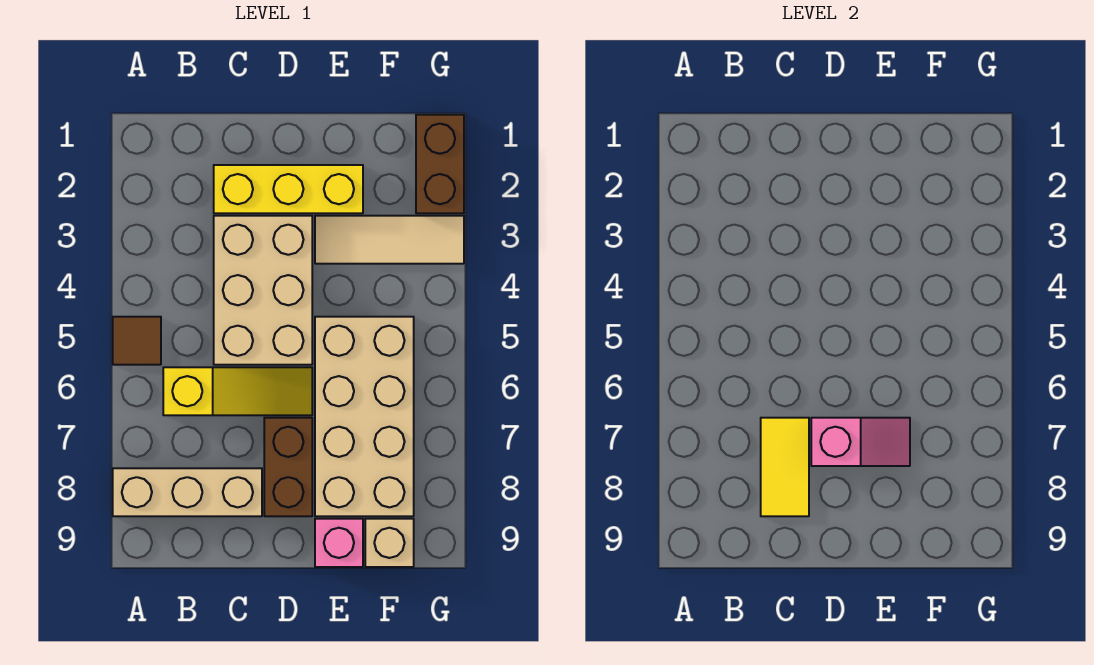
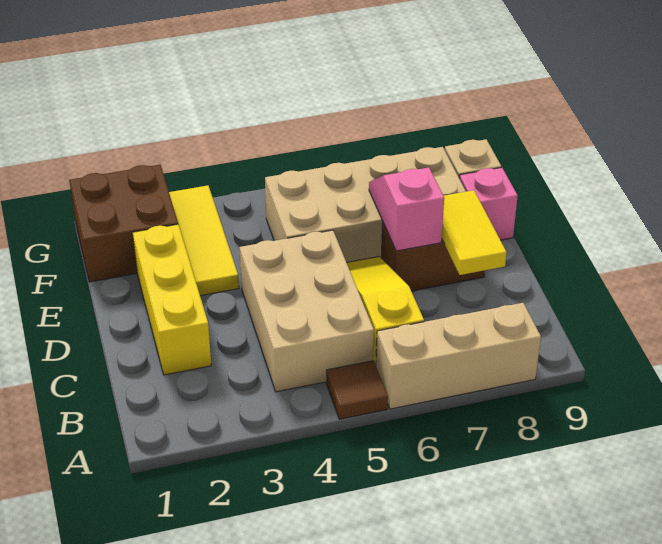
tan brick A8:C8 level 1 -> tan brick A6:A8 level 1
tan brick C3:D5 level 1 -> tan brick B4:D5 level 1
yellow tile C7:C8 level 2 -> yellow tile C8:D8 level 2
tan tile E3:G3 level 1 -> yellow tile E3:G3 level 1
brown brick G1:G2 level 1 -> brown brick F1:G2 level 1

